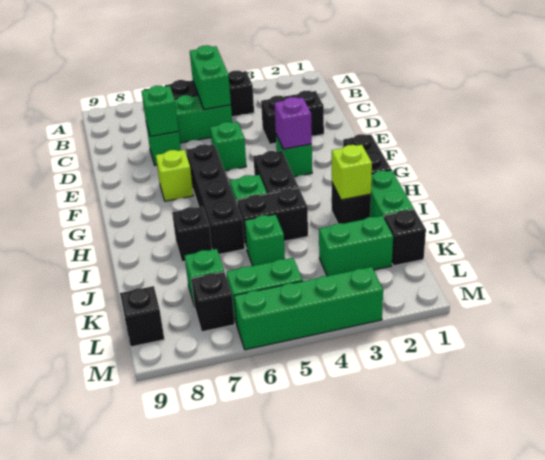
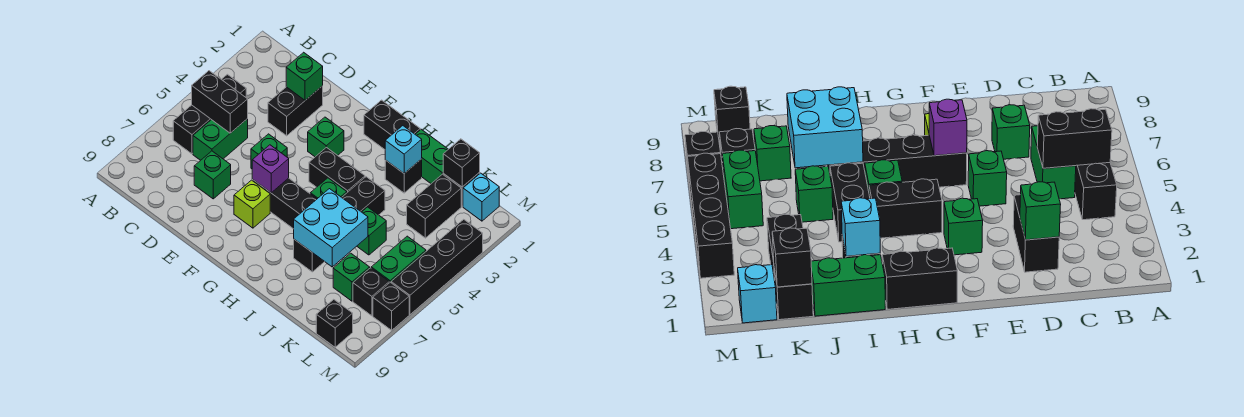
green brick B5:C5 level 2 -> black brick B5:C5 level 2
green brick D7 level 2 -> green brick D2 level 2
purple brick F3 level 2 -> purple brick F6 level 2
lime brick I2 level 2 -> cyan brick I2 level 2
none -> cyan brick I6:J7 level 2
none -> black brick K1 level 2
green brick K2:K3 level 1 -> black brick K2:K3 level 1
none -> cyan brick L1 level 1
green brick M3:M6 level 1 -> black brick M3:M6 level 1
none -> black brick M7 level 1

